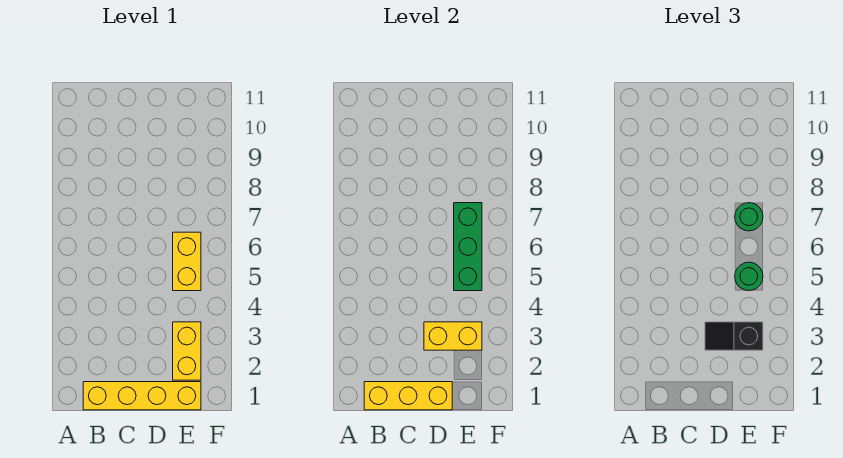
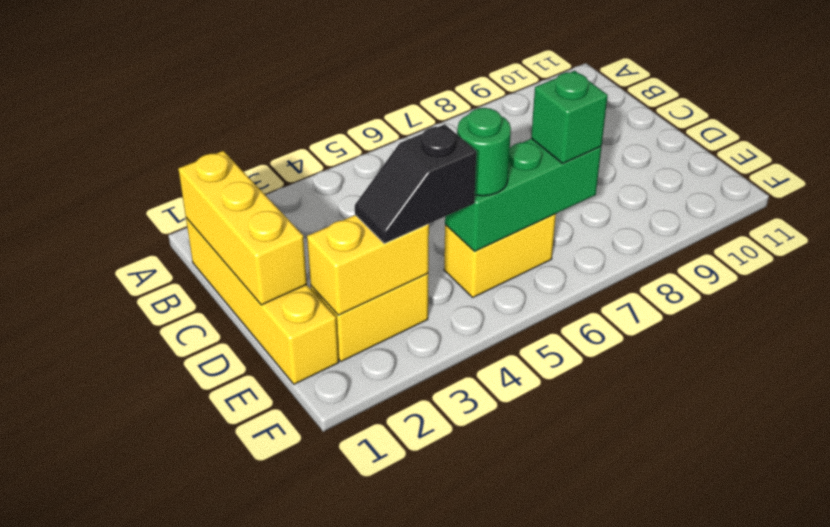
yellow brick D3:E3 level 2 -> yellow brick E2:E3 level 2
black slope D3:E3 level 3 top E -> black slope E3:E4 level 3 top 4
green round brick E7 level 3 -> green brick E7 level 3

